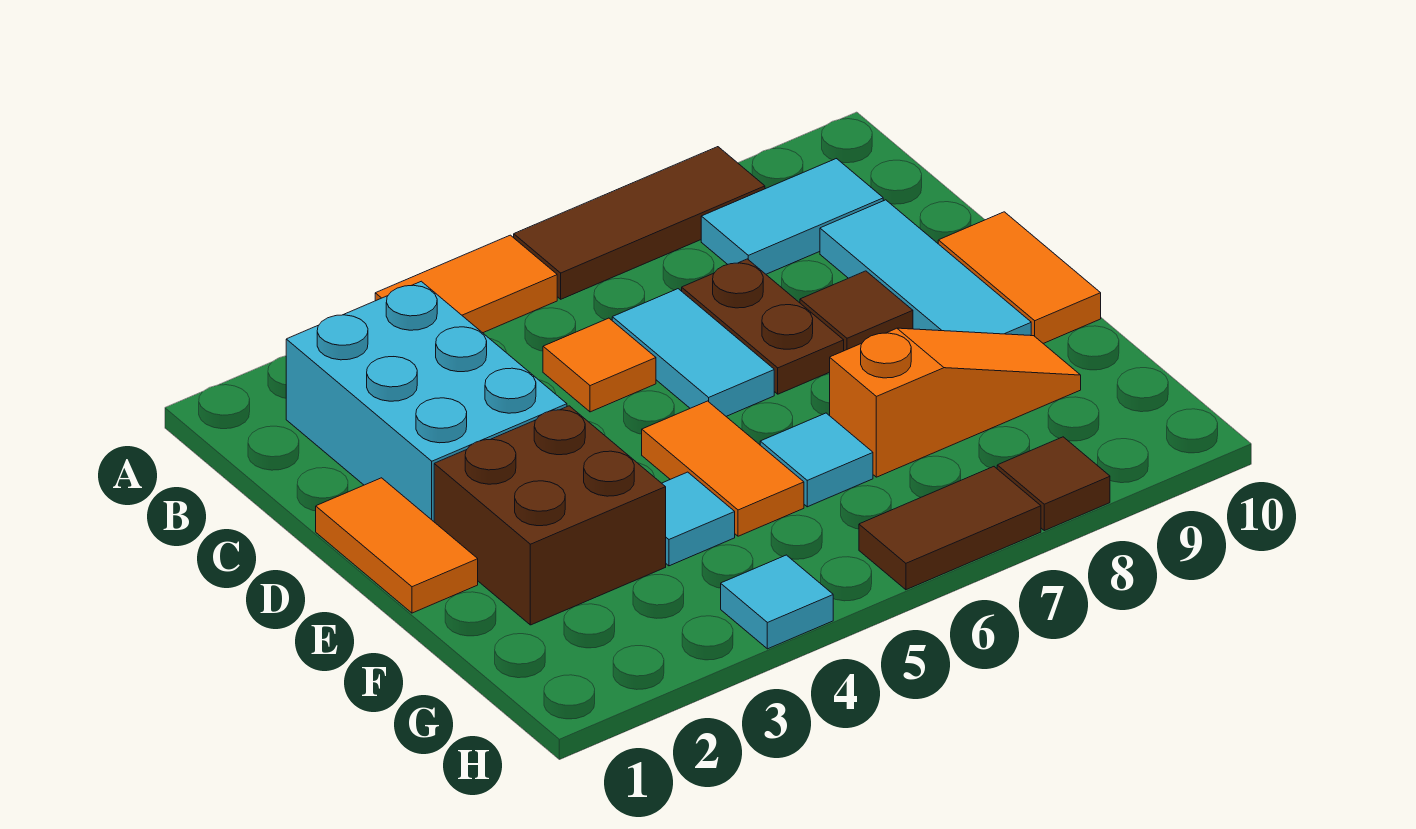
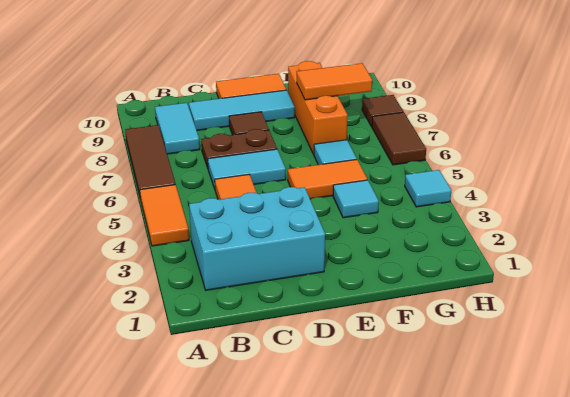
orange tile D1:E1 level 1 -> orange tile F8:G8 level 2
brown brick E2:F3 level 1 -> none
orange slope F7:F9 level 1 top 7 -> orange brick F7:F9 level 1

